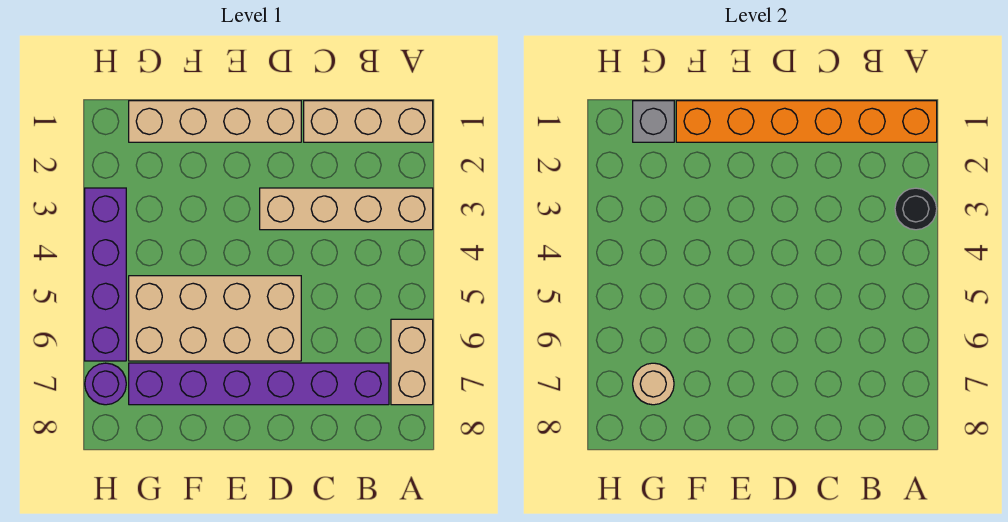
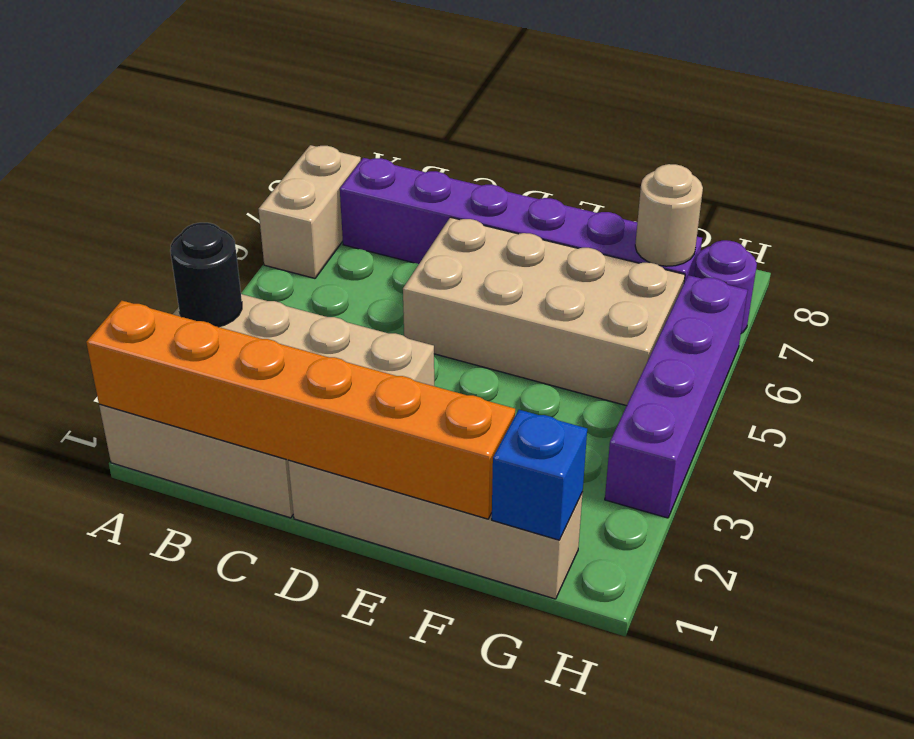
grey brick G1 level 2 -> blue brick G1 level 2

